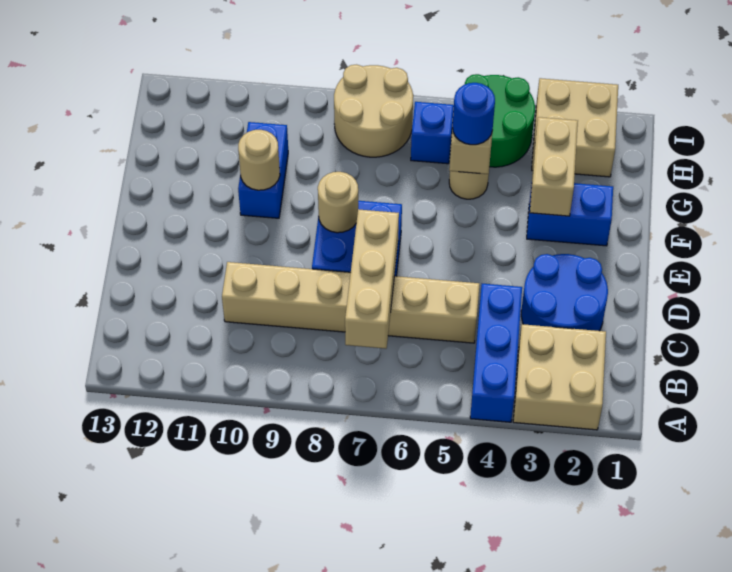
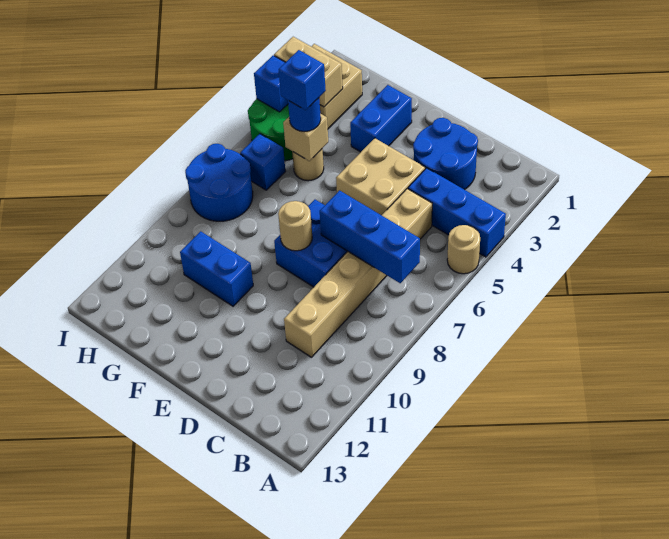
tan brick A2:B3 level 1 -> tan brick D4:E5 level 1
tan brick B7:D7 level 2 -> blue brick B7:D7 level 2
tan brick F3:G3 level 2 -> tan brick H3:I3 level 2
tan round brick F10 level 2 -> tan round brick A5 level 1
none -> blue brick G5 level 4
tan round brick H7:I8 level 1 -> blue round brick H7:I8 level 1
none -> blue brick I4 level 2

